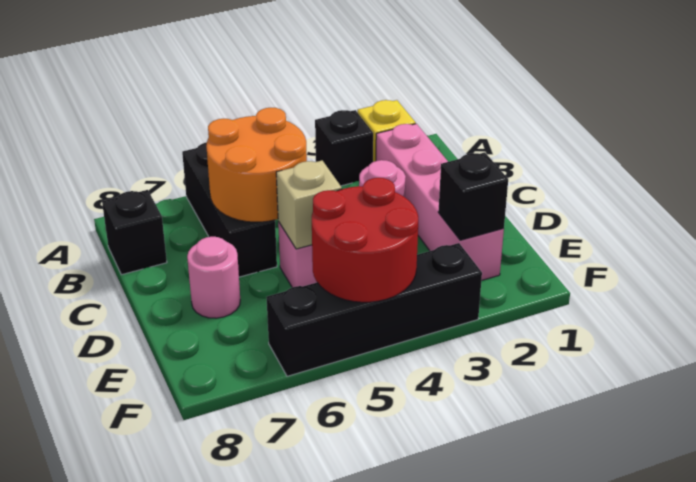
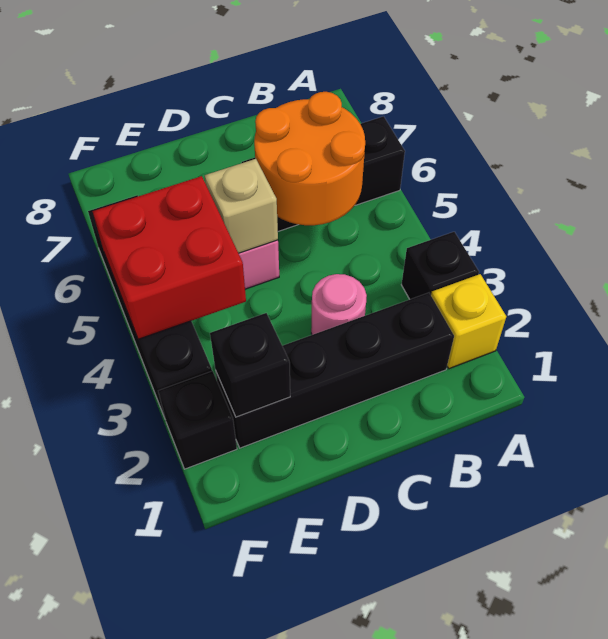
pink brick B2:E2 level 1 -> black brick B2:E2 level 1
black brick B8 level 1 -> black brick F2 level 1
pink round brick D7 level 1 -> none
red round brick E4:F5 level 2 -> red brick E4:F5 level 2

